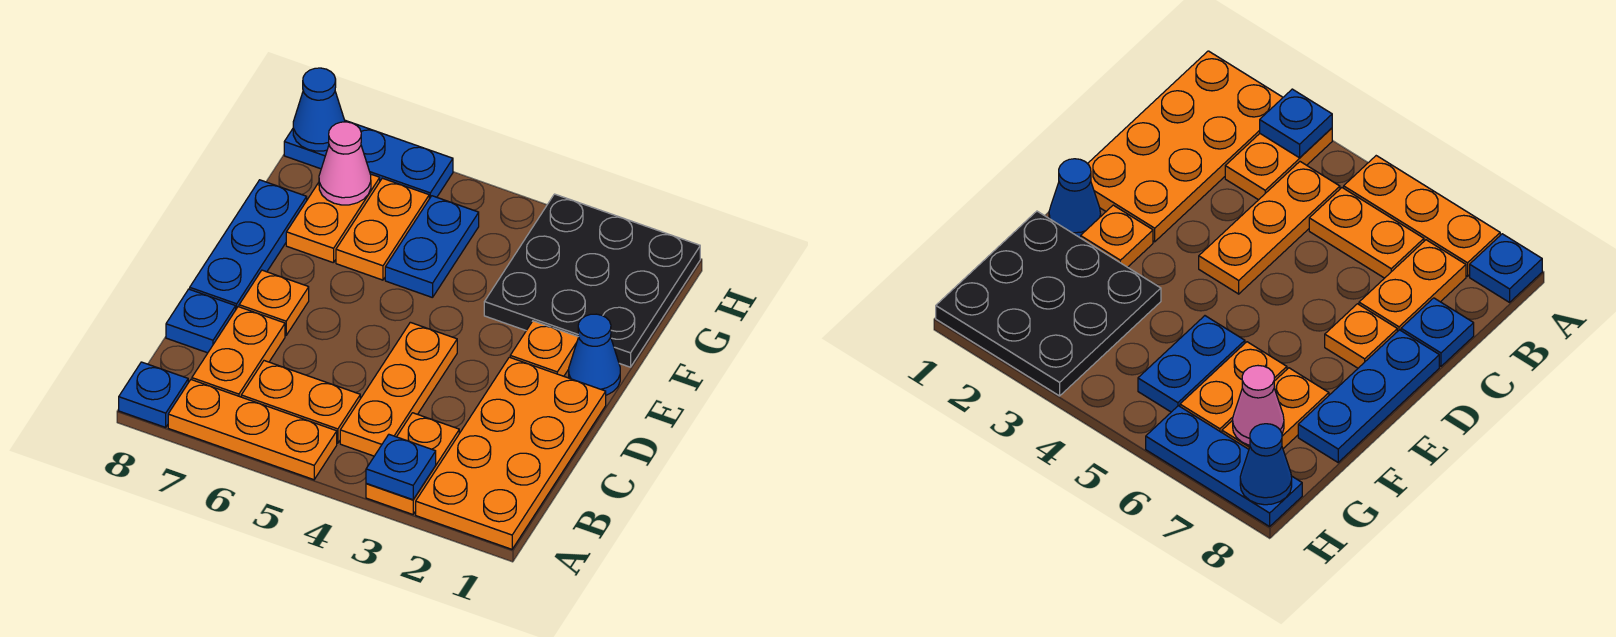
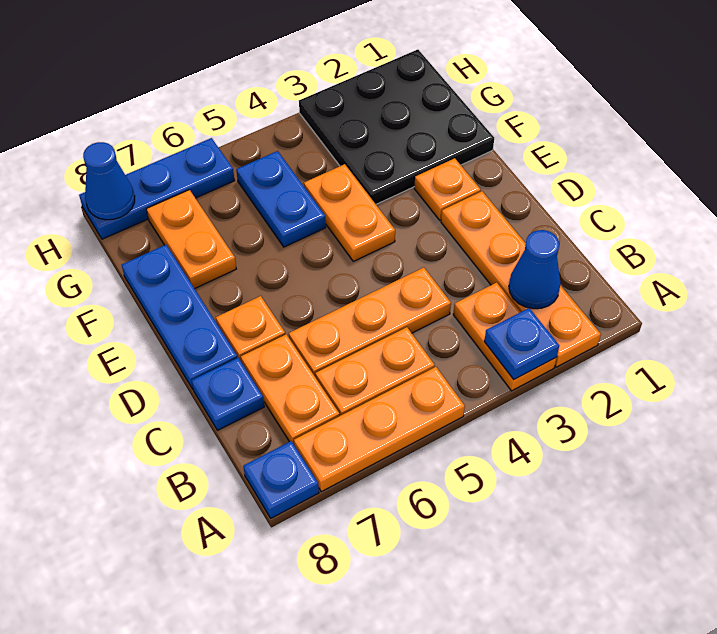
orange plate A1:D2 level 1 -> orange plate A2:D2 level 1
orange plate B4:D4 level 1 -> orange plate C4:C6 level 1
blue cone E1 level 1 -> blue cone B2 level 2
orange plate F6:G6 level 1 -> orange plate E4:F4 level 1
pink cone G7 level 2 -> none

